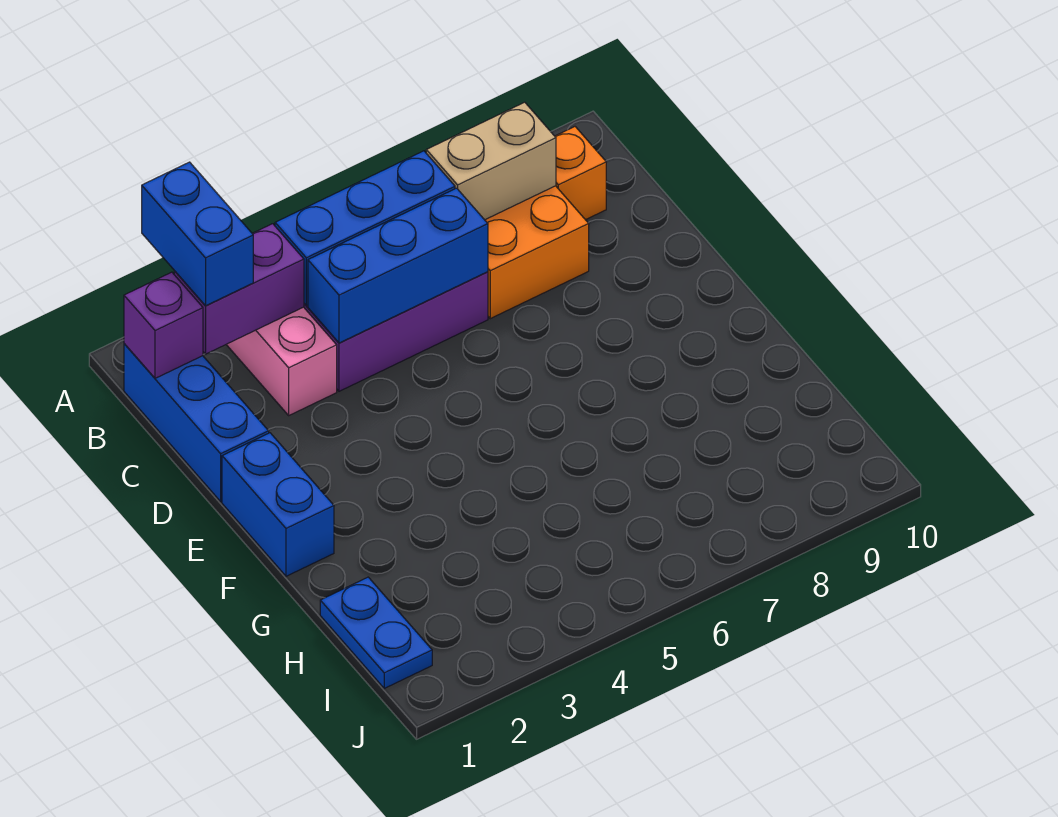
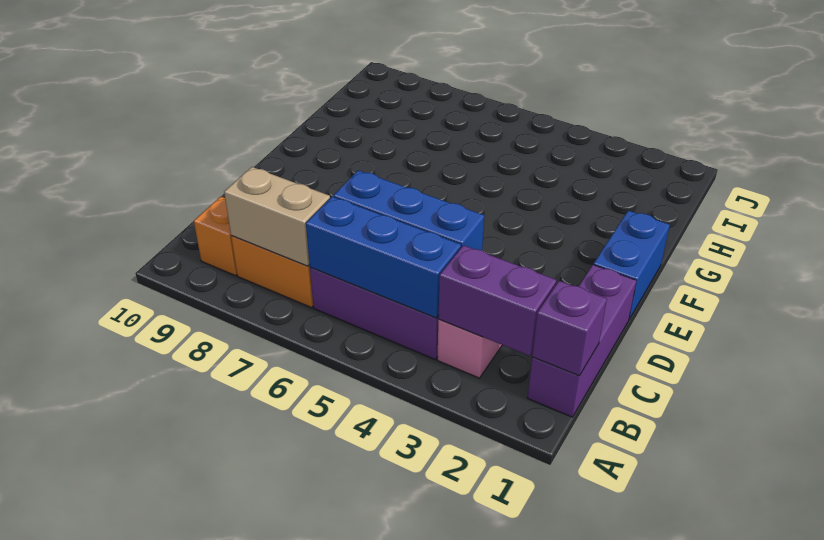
blue brick A2:B2 level 3 -> none
blue brick B1:D1 level 1 -> purple brick B1:D1 level 1
blue plate H1:I1 level 1 -> none

